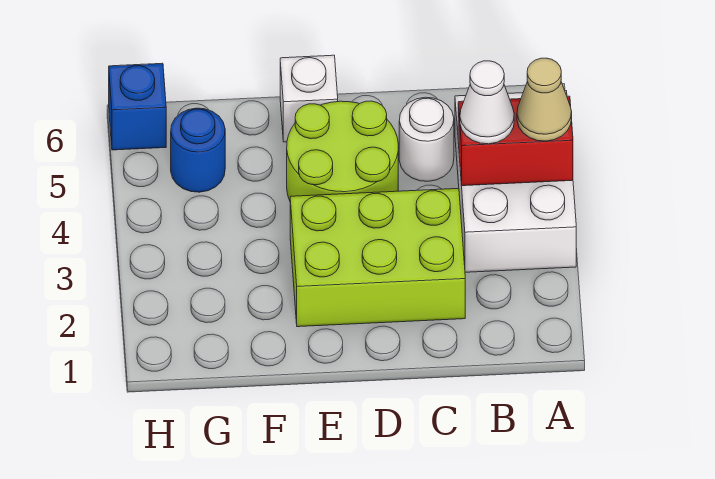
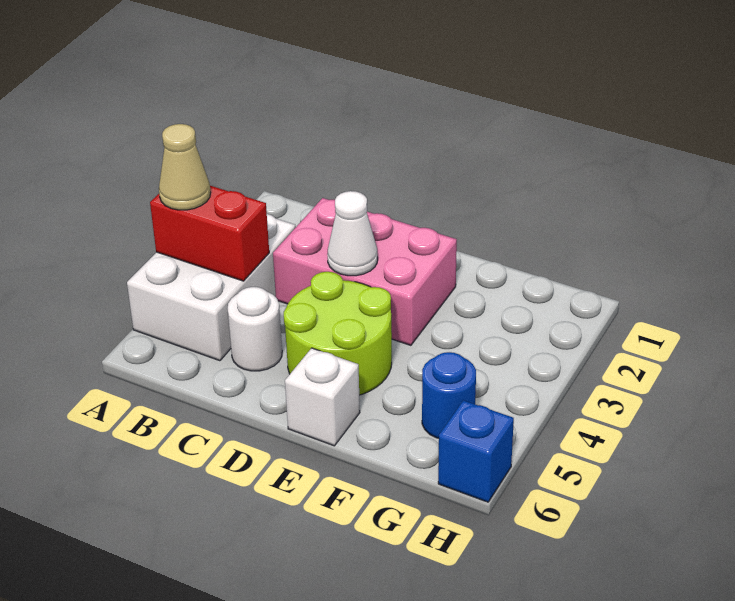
white cone B4 level 3 -> white cone D3 level 2
lime brick C2:E3 level 1 -> pink brick C2:E3 level 1

